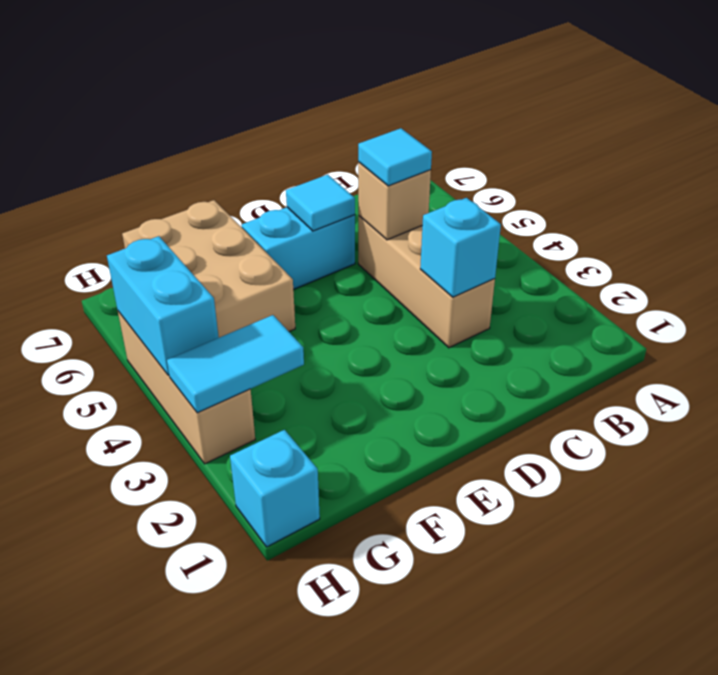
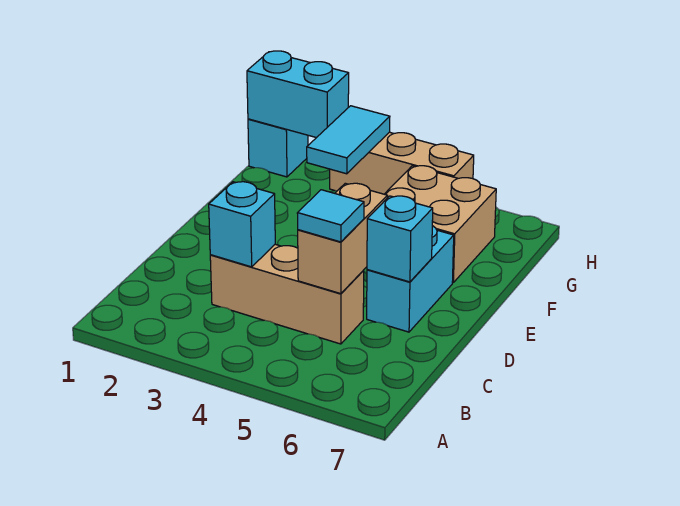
tan brick C5 level 2 -> tan brick C5:D5 level 2
cyan tile D6 level 2 -> cyan brick D6 level 2
tan brick F5:G7 level 1 -> tan brick F5:G6 level 1
cyan brick H4:H5 level 2 -> cyan brick H1:H2 level 2

